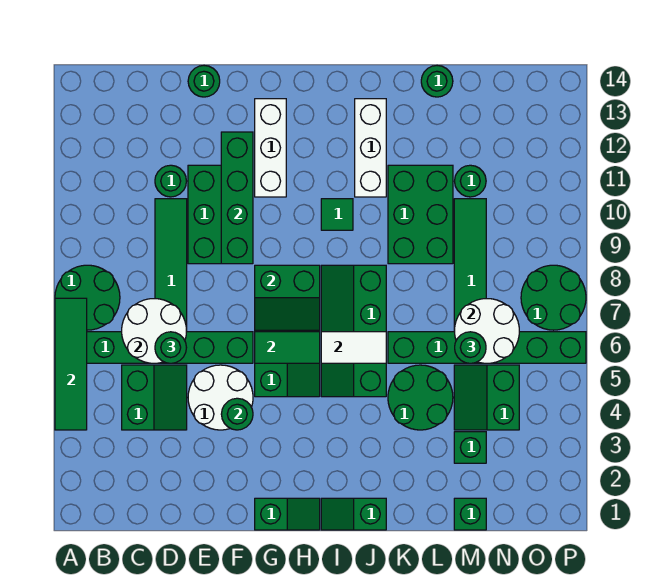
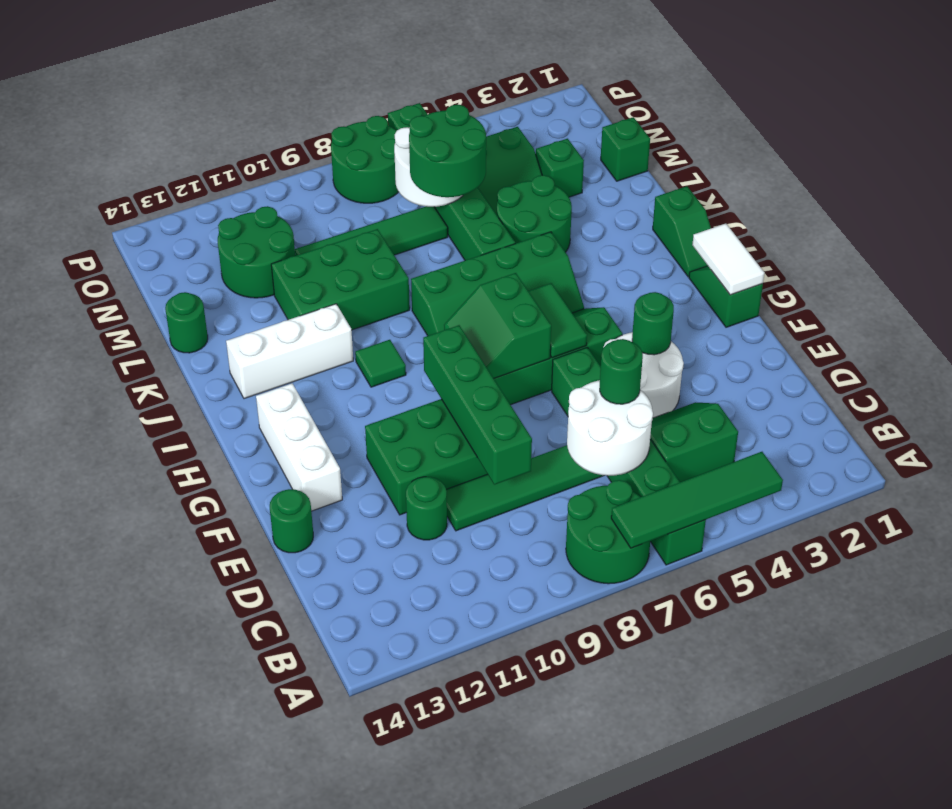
green brick F9:F12 level 2 -> green brick D9:G9 level 2
green slope G7:H8 level 2 top 8 -> green slope G7:H8 level 2 top 7
white brick G11:G13 level 1 -> white brick F13:H13 level 1
white tile I6:J6 level 2 -> white tile G1:H1 level 2
green round brick M6 level 3 -> green round brick L6:M7 level 3
green round brick M11 level 1 -> green round brick M11:N12 level 1

